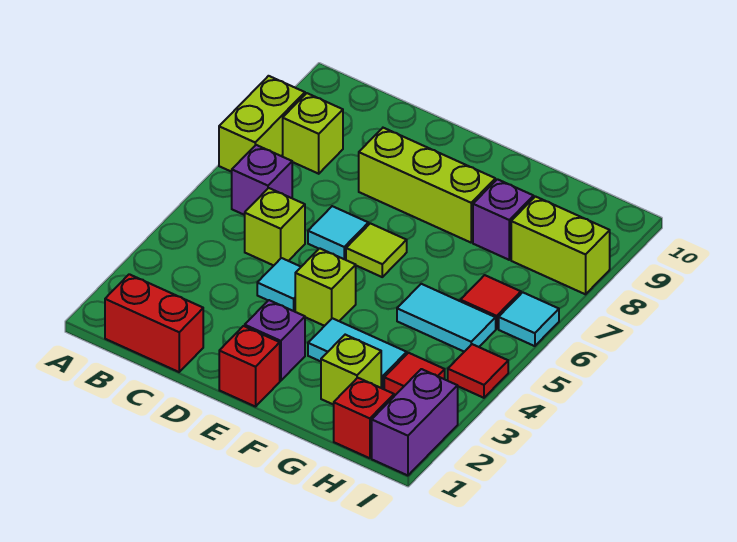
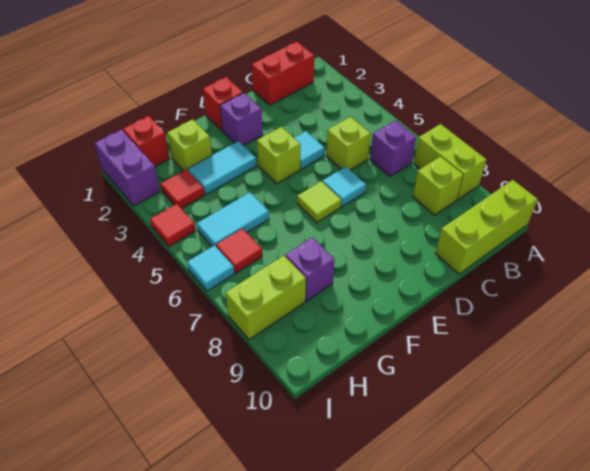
lime brick D8:F8 level 1 -> lime brick A10:C10 level 1

